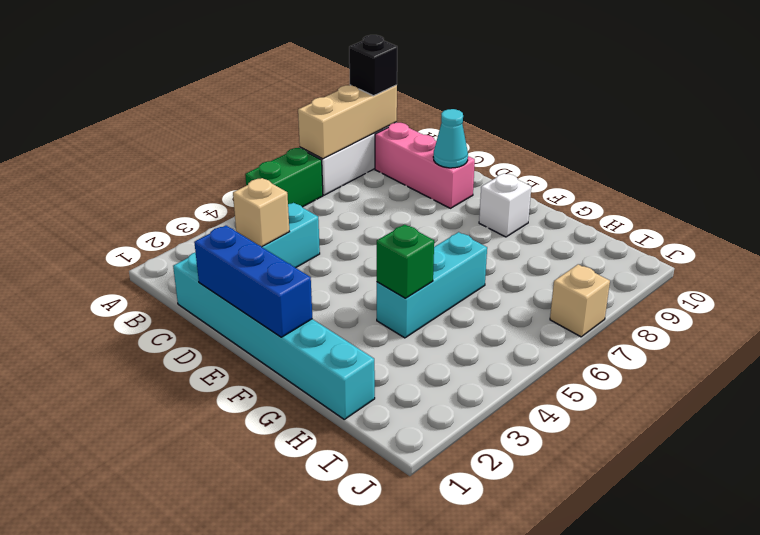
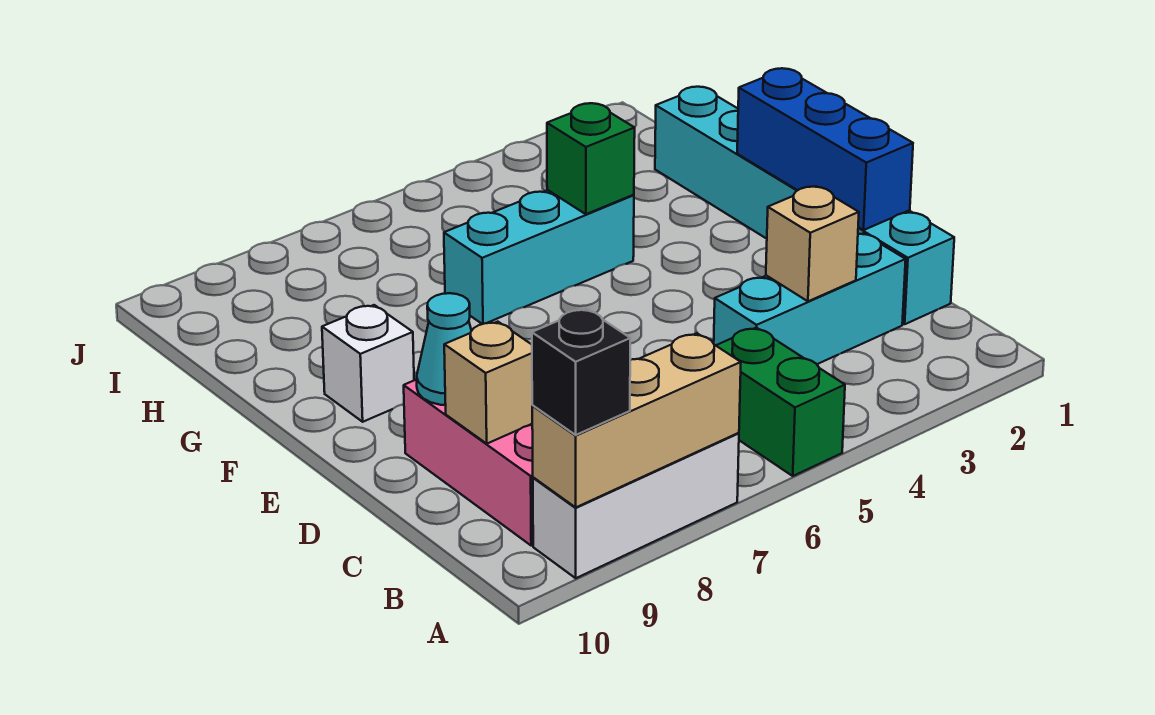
green brick A5:A6 level 1 -> green brick A5:B5 level 1
tan brick J7 level 1 -> tan brick C9 level 2

